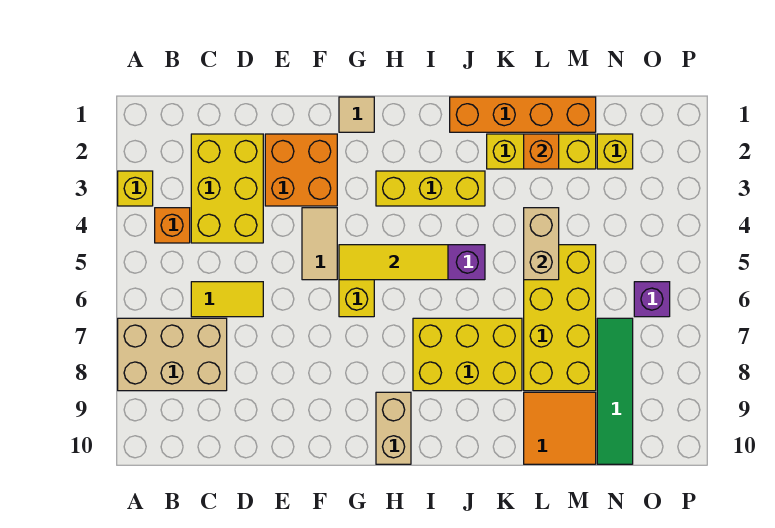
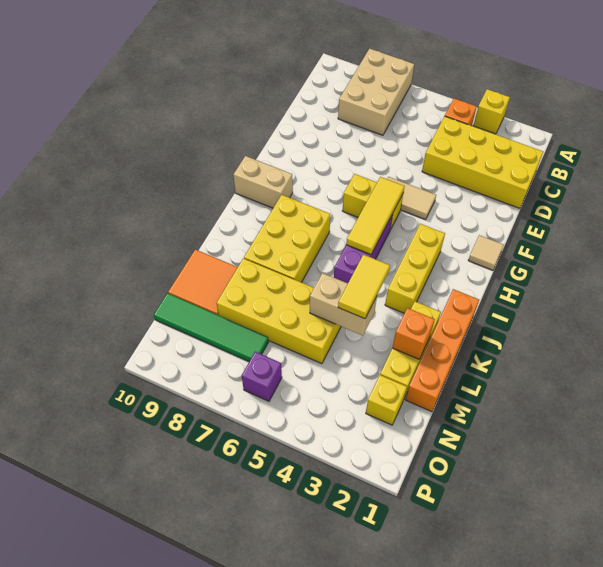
yellow brick C2:D4 level 1 -> yellow brick C1:D4 level 1
yellow tile C6:D6 level 1 -> yellow tile K4:L4 level 3
orange brick E2:F3 level 1 -> none

